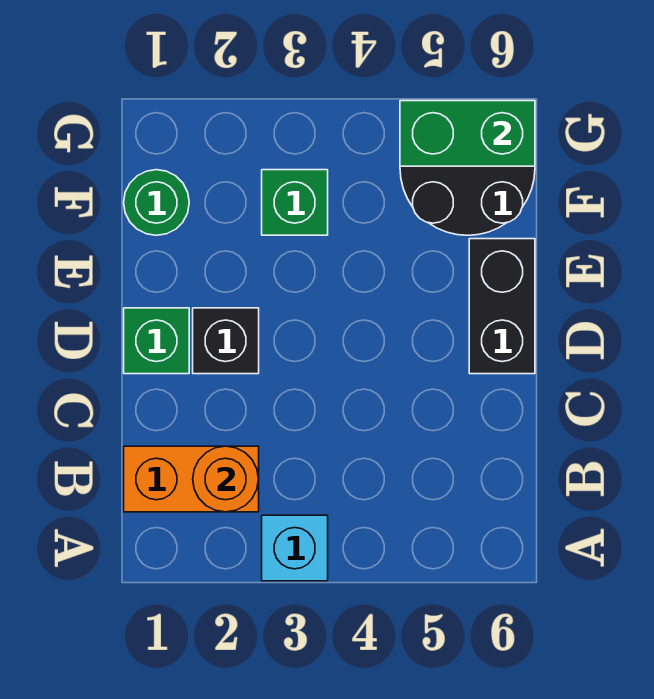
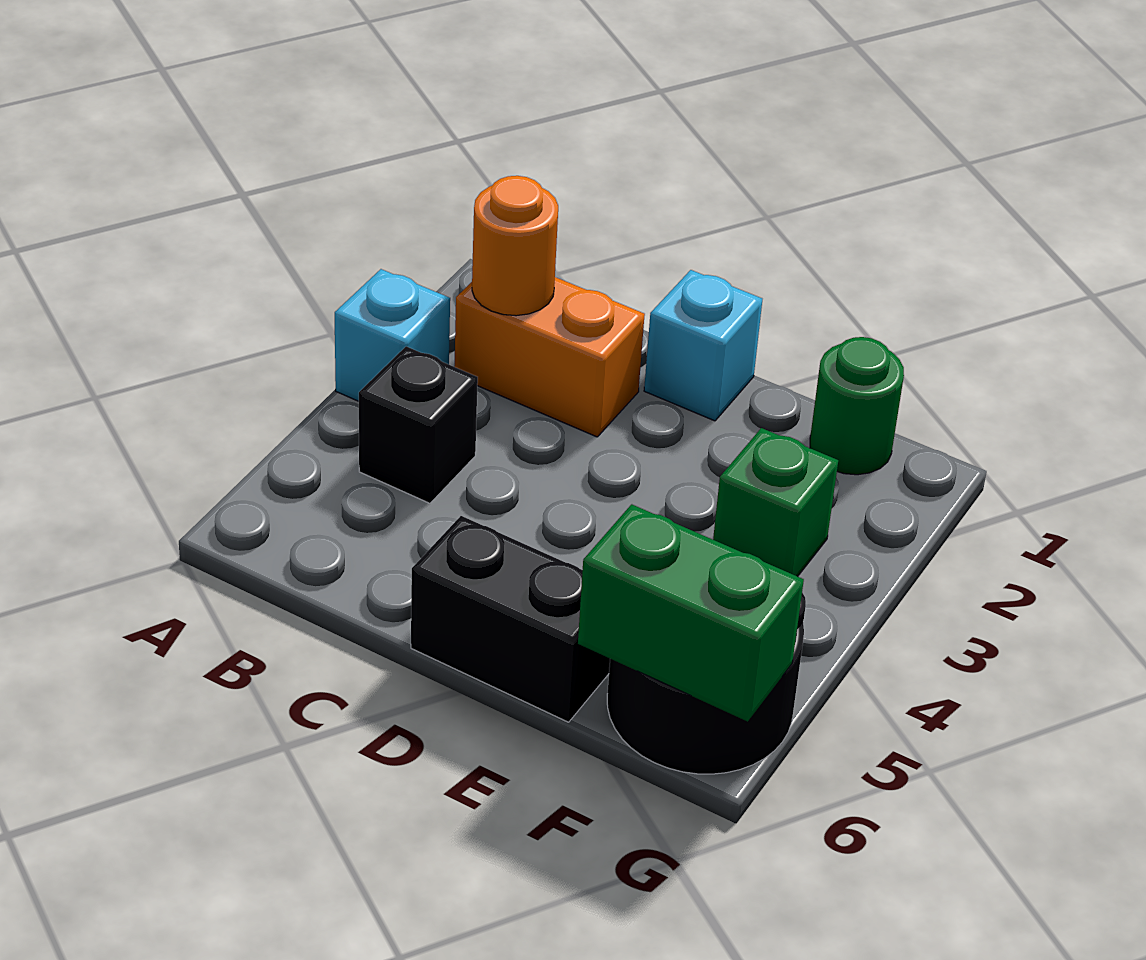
orange brick B1:B2 level 1 -> orange brick B2:C2 level 1
green brick D1 level 1 -> cyan brick D1 level 1
black brick D2 level 1 -> black brick B4 level 1
green brick G5:G6 level 2 -> green brick F6:G6 level 2

